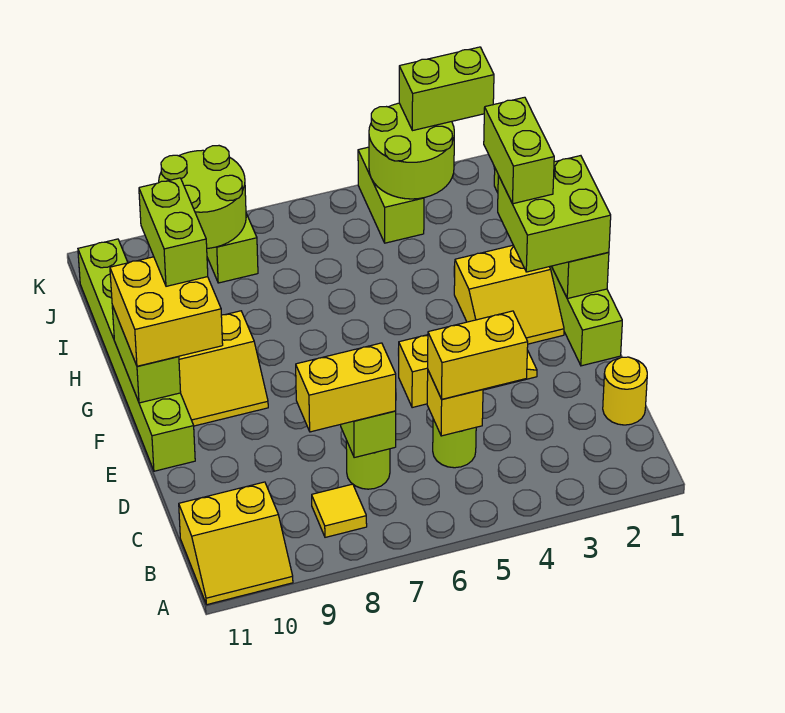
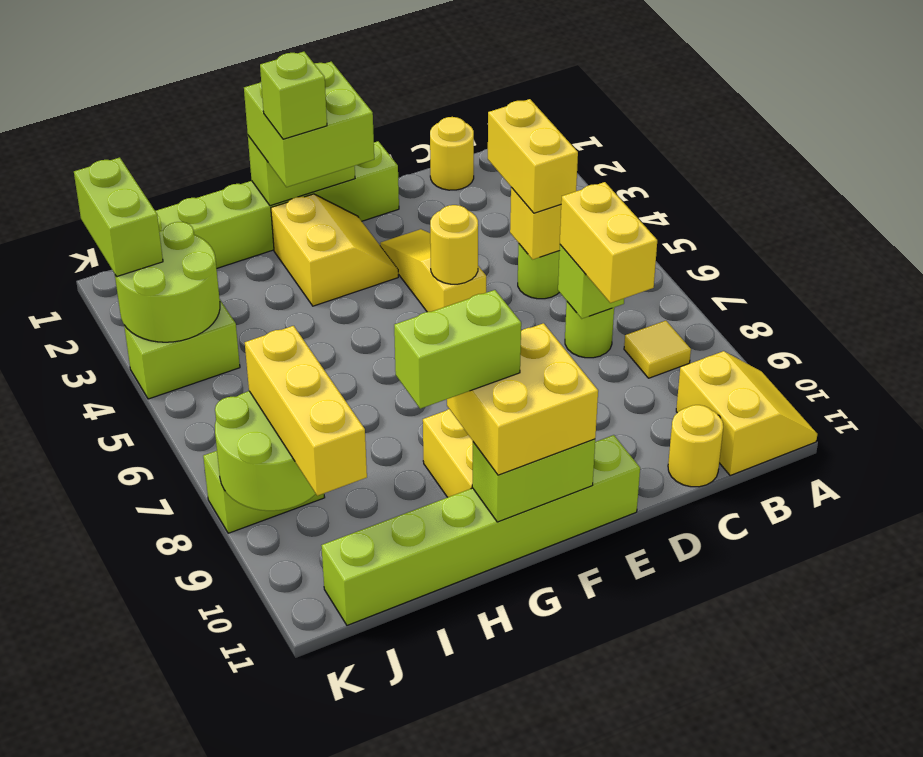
none -> yellow round brick C11 level 1
none -> yellow round brick E5 level 2
lime brick G2:H2 level 4 -> lime brick G2 level 4
none -> yellow brick J8:J10 level 3

